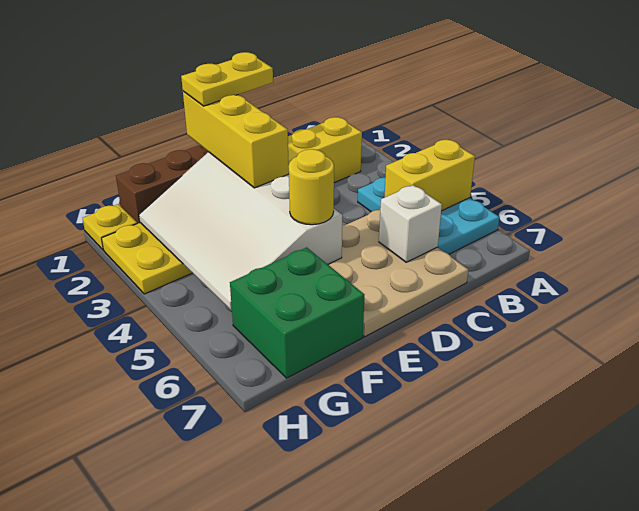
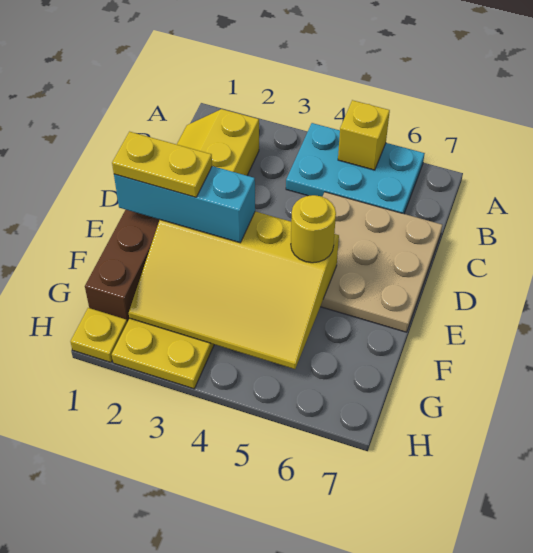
yellow brick A5:B5 level 2 -> yellow brick A5 level 2
white brick C6 level 2 -> none
yellow plate D1:E1 level 4 -> yellow plate E1:E2 level 4
yellow brick E1:E3 level 3 -> cyan brick E1:E3 level 3
white slope E2:G5 level 2 top E -> yellow slope E2:G5 level 2 top E
green brick F6:G7 level 1 -> none

